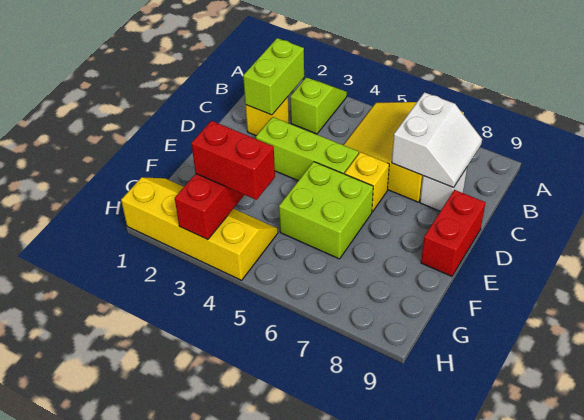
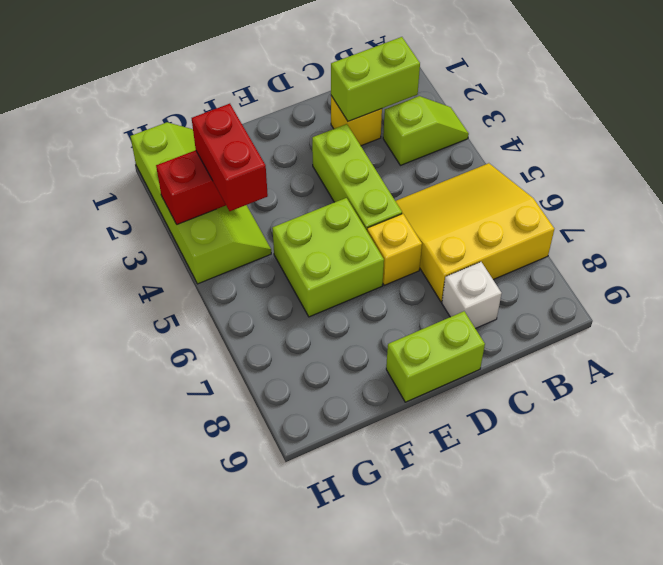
white slope B7:C8 level 2 top 7 -> none
red brick D9:E9 level 1 -> lime brick D9:E9 level 1
yellow slope G1:H4 level 1 top H -> lime slope G1:H4 level 1 top H

